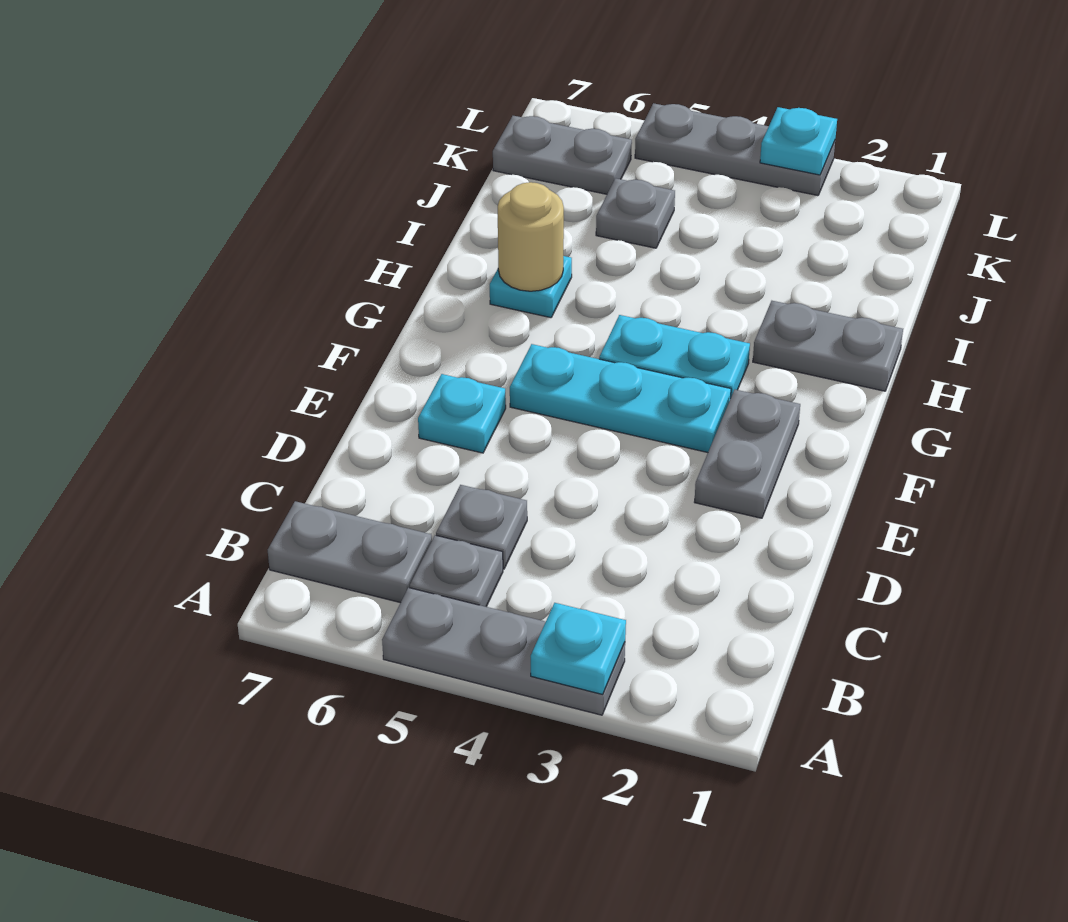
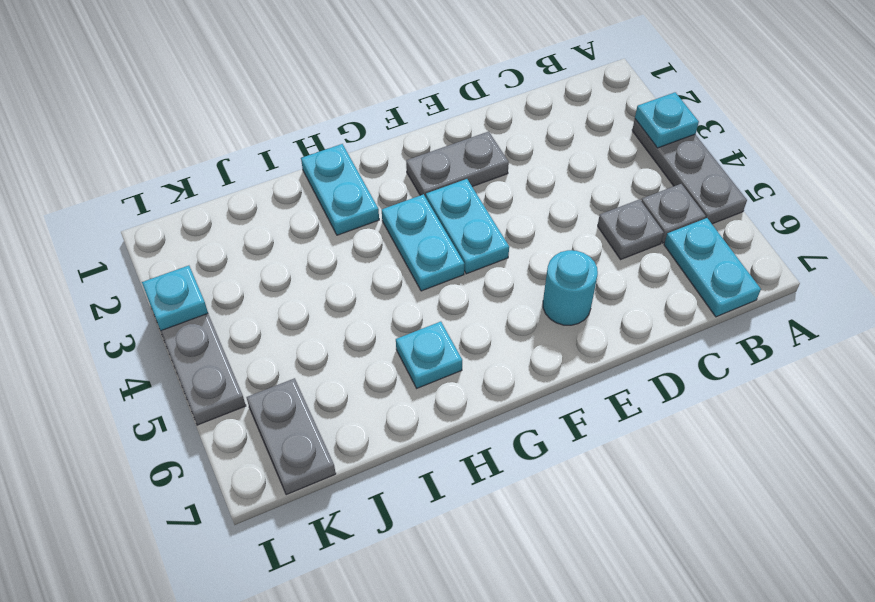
grey plate B6:B7 level 1 -> cyan plate B6:B7 level 1
cyan plate E6 level 1 -> cyan round brick E6 level 1
cyan plate F3:F5 level 1 -> cyan plate F3:F4 level 1
grey plate H1:H2 level 1 -> cyan plate H1:H2 level 1
tan round brick H6 level 2 -> none
grey plate J5 level 1 -> none

